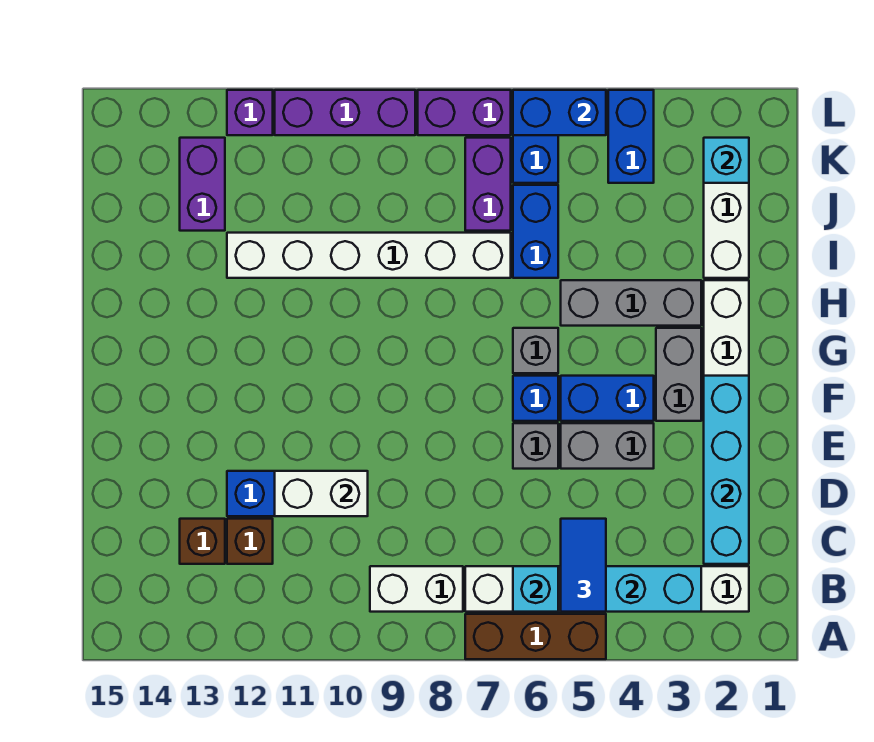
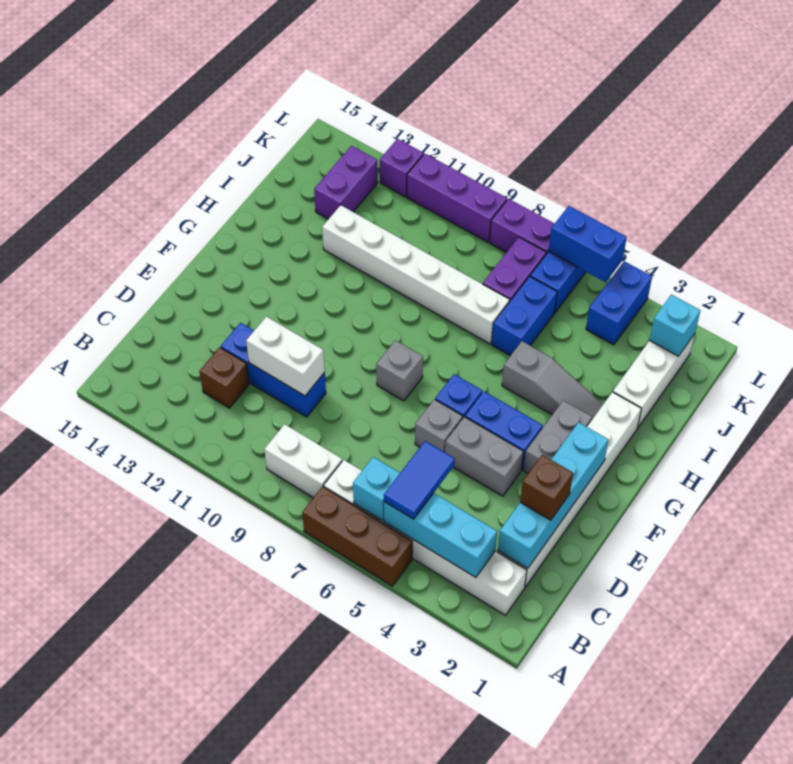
brown brick C13 level 1 -> brown brick D2 level 3
grey brick G6 level 1 -> grey brick F8 level 1
grey brick H3:H5 level 1 -> grey slope H3:H5 level 1 top 5

